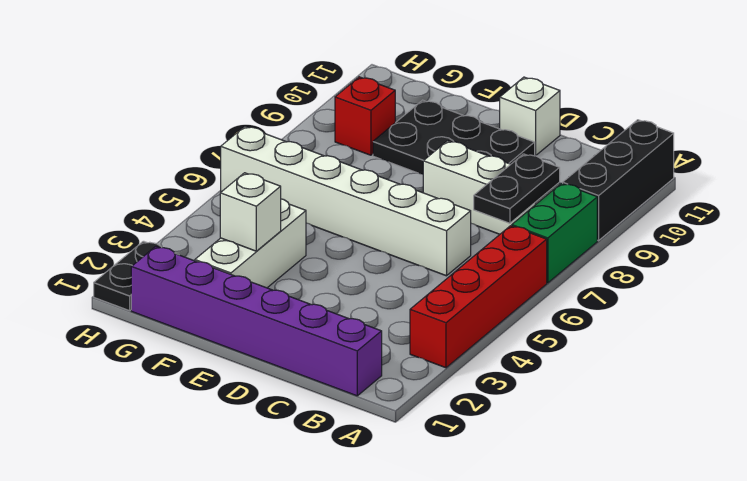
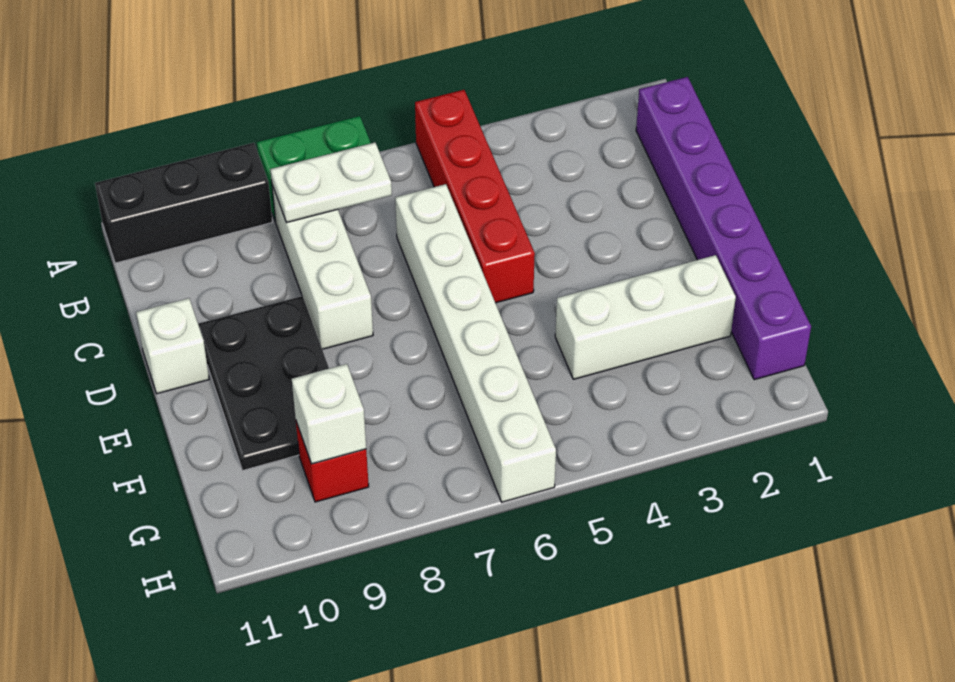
red brick A3:A6 level 1 -> red brick A5:D5 level 1
black plate B7:B8 level 2 -> white plate B7:B8 level 2
white brick F3 level 2 -> white brick G9 level 2
black plate H1:H2 level 1 -> none

